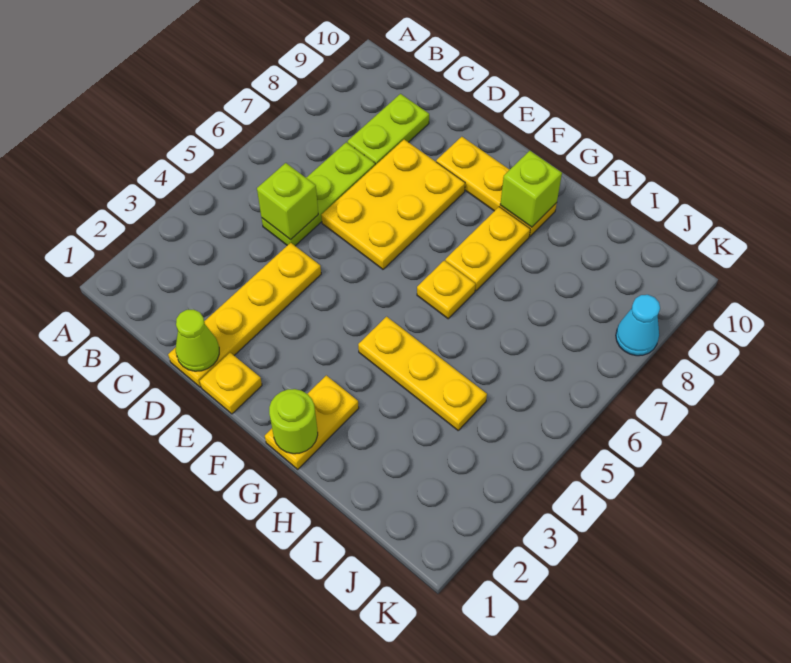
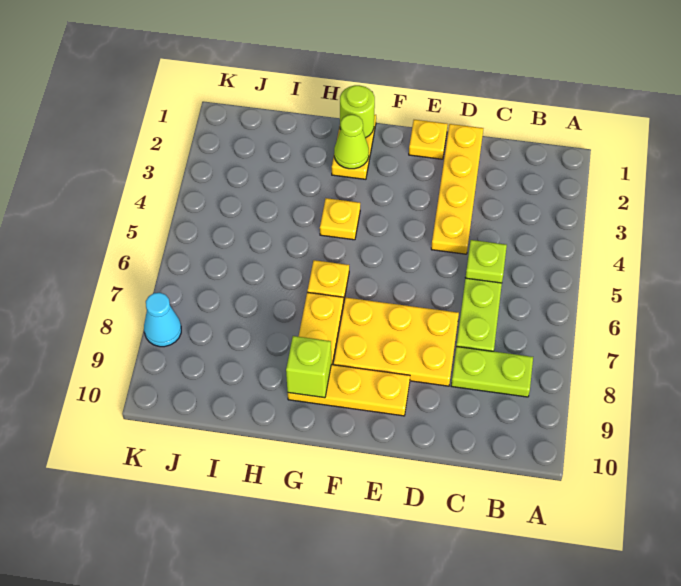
lime brick C5 level 2 -> lime plate C5 level 2
lime plate C8:C9 level 1 -> lime plate B8:C8 level 1
lime cone D1 level 2 -> lime cone G2 level 2
yellow plate D6:E8 level 1 -> yellow plate D7:F8 level 1
yellow plate G4:I4 level 1 -> yellow plate G4 level 1

